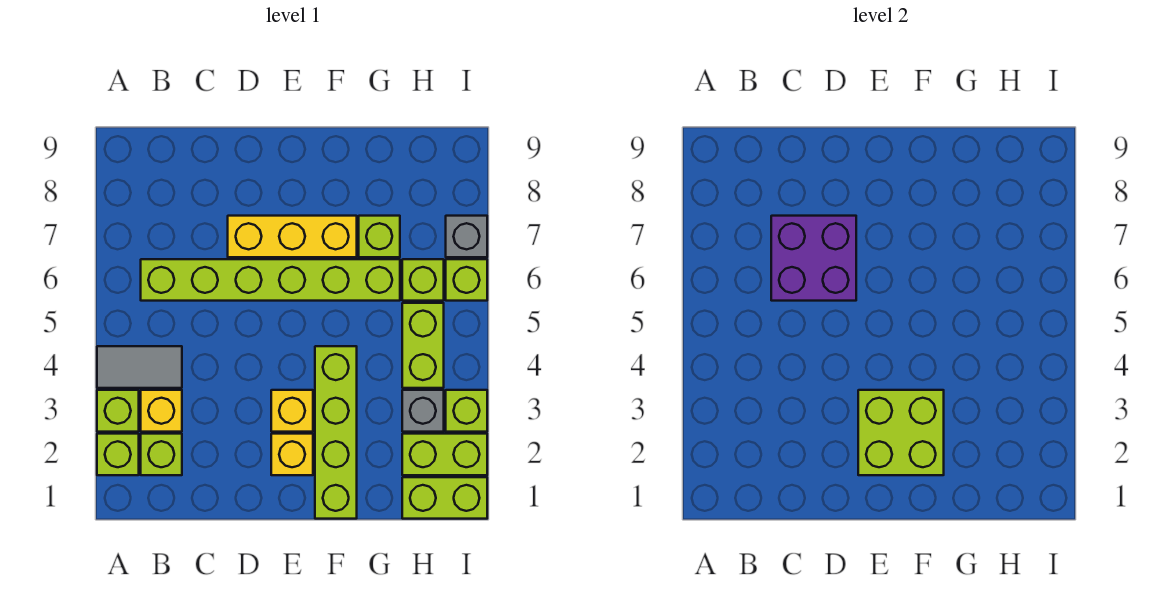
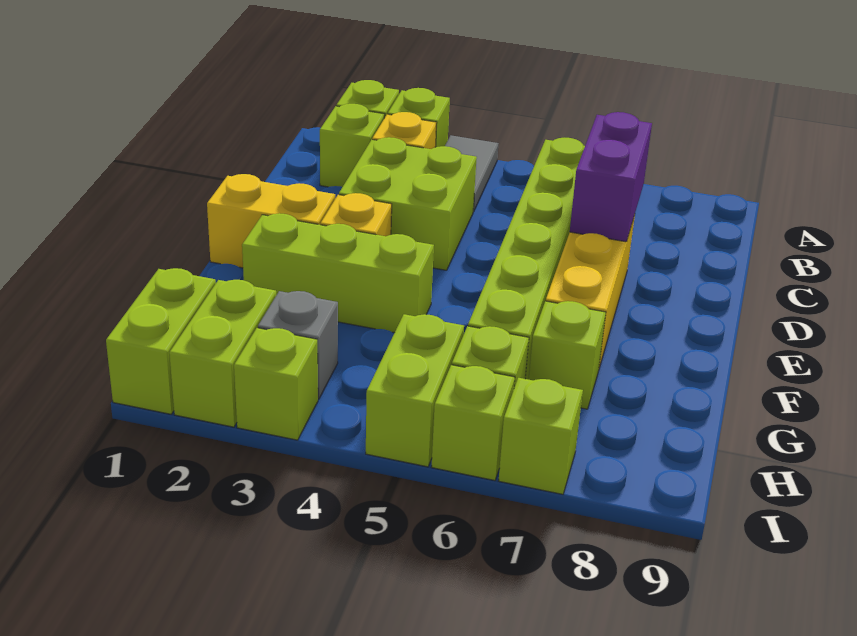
purple brick C6:D7 level 2 -> purple brick C7:D7 level 2
yellow brick E2 level 1 -> yellow brick E1:E2 level 1
lime brick E2:F3 level 2 -> lime brick C3:D4 level 1
lime brick F1:F4 level 1 -> lime brick F2:F4 level 1
lime brick H4:H5 level 1 -> lime brick H5:I5 level 1
grey brick I7 level 1 -> lime brick I7 level 1

